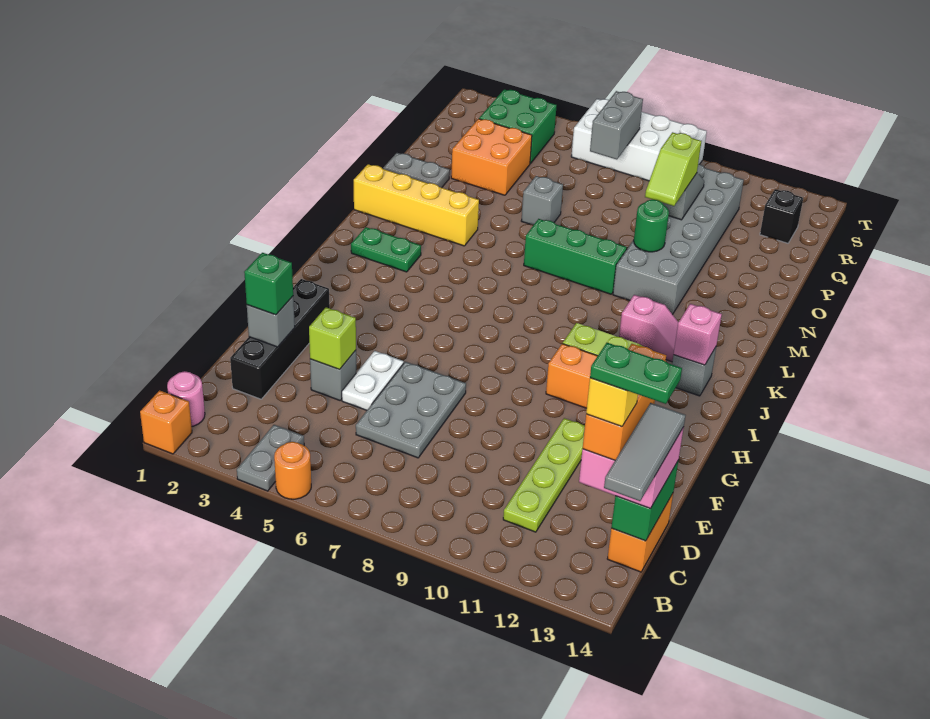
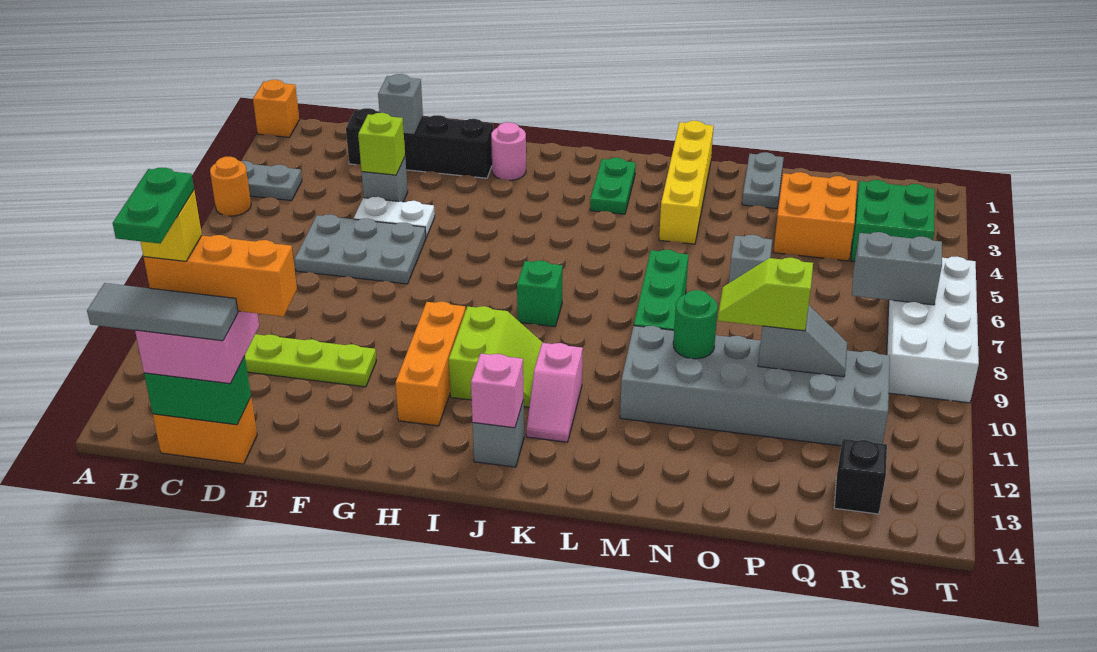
pink round brick B1 level 1 -> pink round brick H2 level 1
green brick E2 level 3 -> green brick J8 level 1

